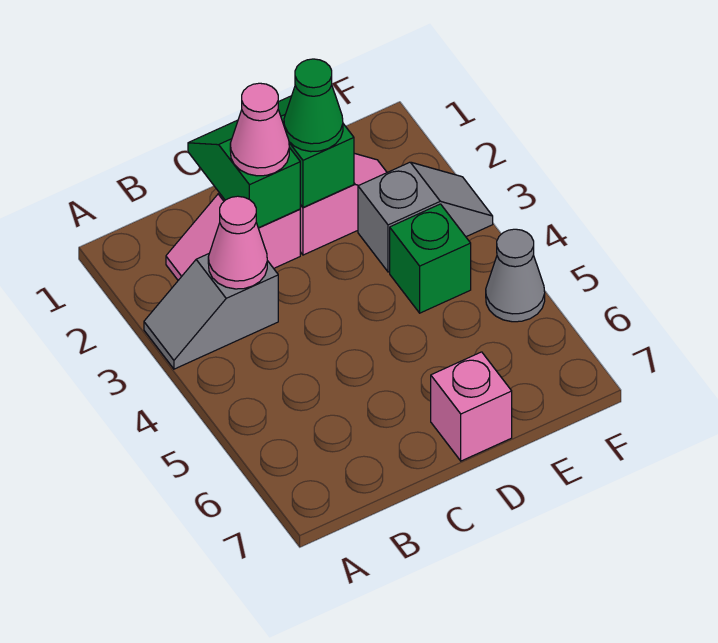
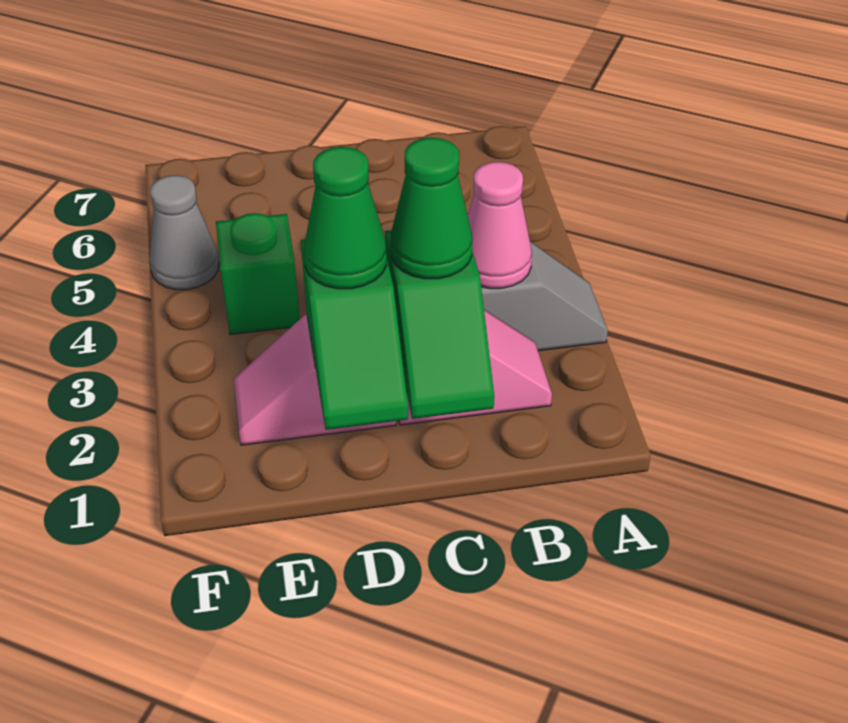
pink cone C2 level 3 -> green cone C2 level 3
pink brick D7 level 1 -> none
grey slope E3:F3 level 1 top E -> none

